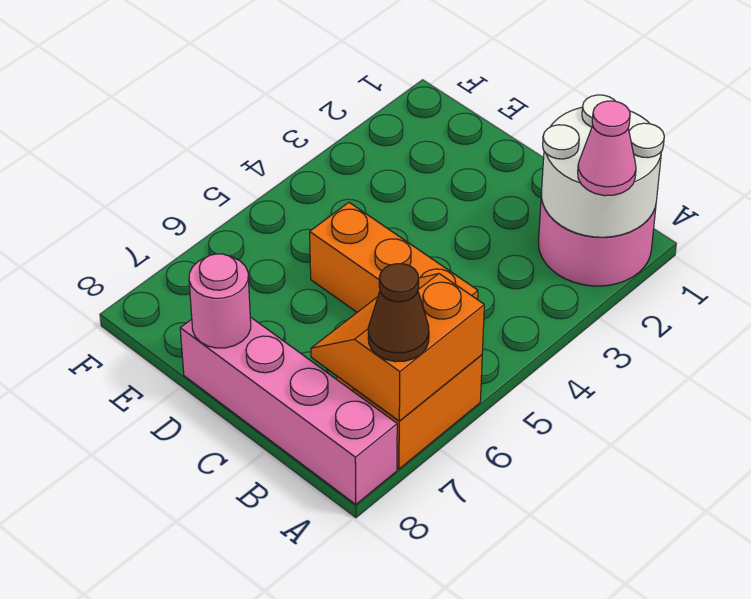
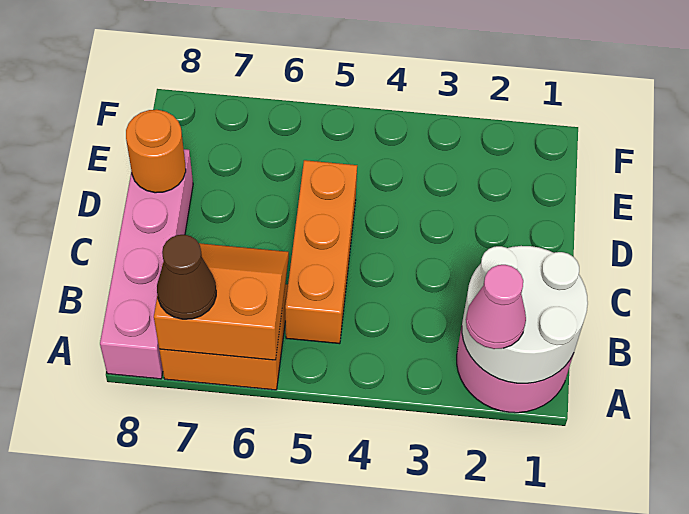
pink round brick D8 level 2 -> orange round brick D8 level 2

